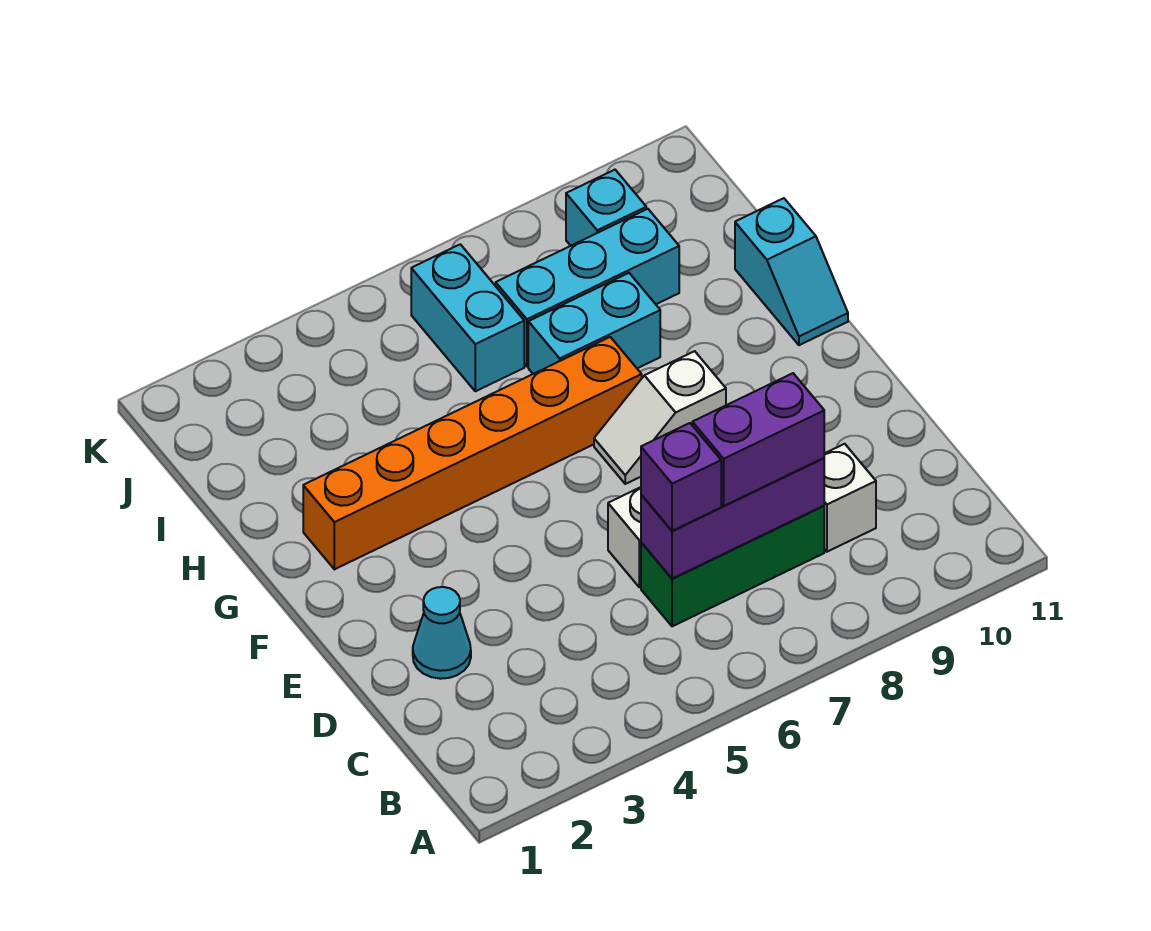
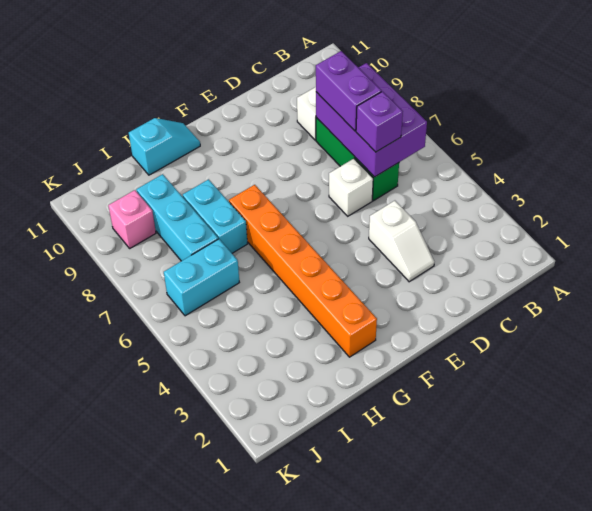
purple brick C6:C8 level 2 -> purple brick B6:C8 level 2
cyan cone D2 level 1 -> none
white slope F7:F8 level 1 top 8 -> white slope D3:D4 level 1 top 4
cyan brick J9 level 1 -> pink brick J9 level 1

